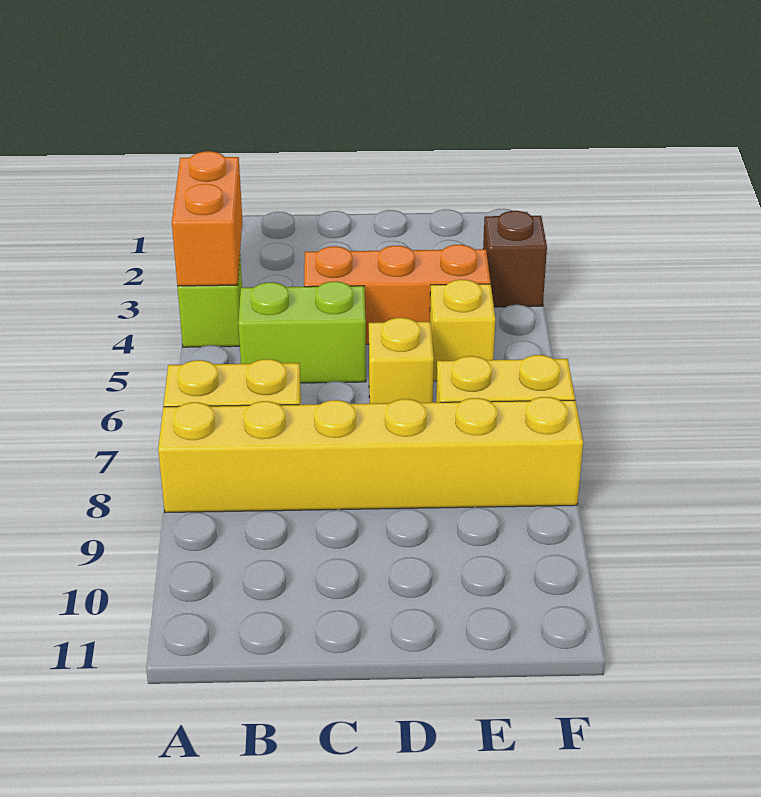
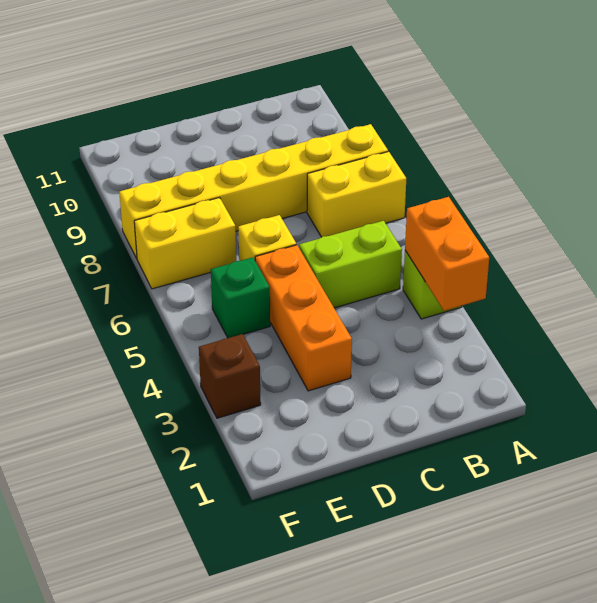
orange brick C4:E4 level 1 -> orange brick D3:D5 level 1
yellow brick E5 level 1 -> green brick E5 level 1

